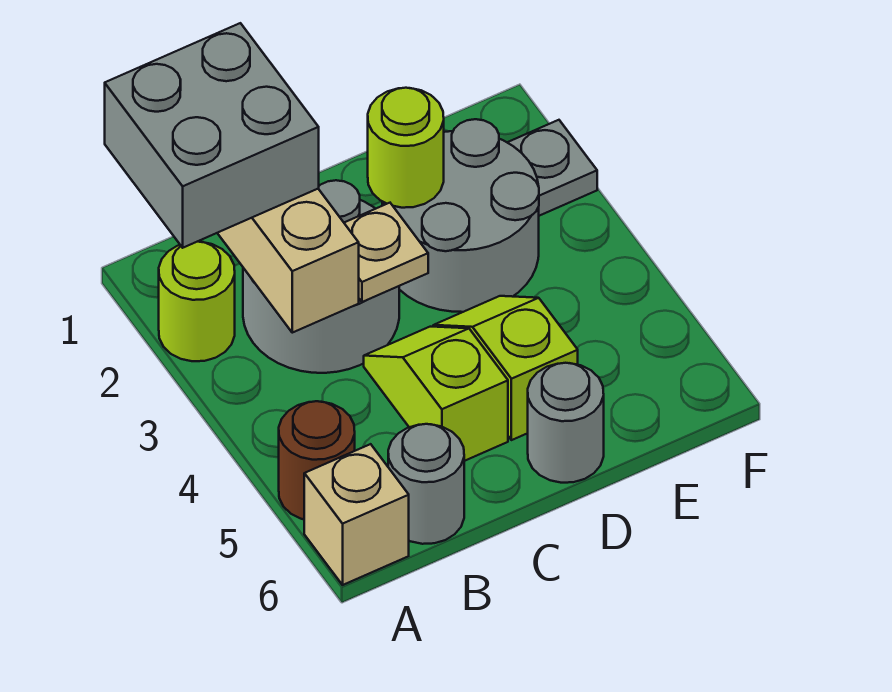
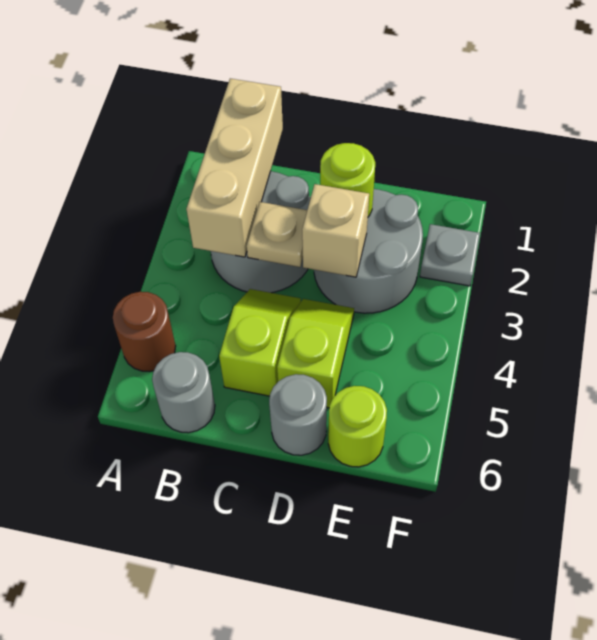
grey brick A1:B2 level 3 -> none
lime round brick A2 level 1 -> lime round brick E6 level 1
tan brick A6 level 1 -> tan brick D3 level 2

